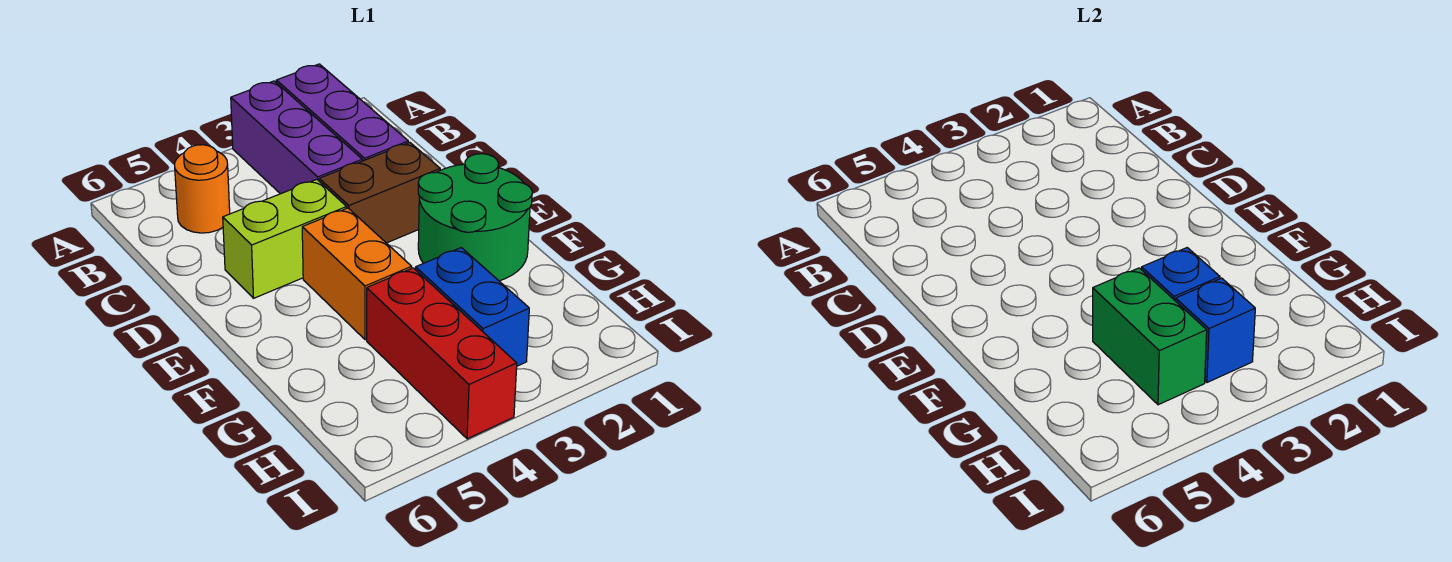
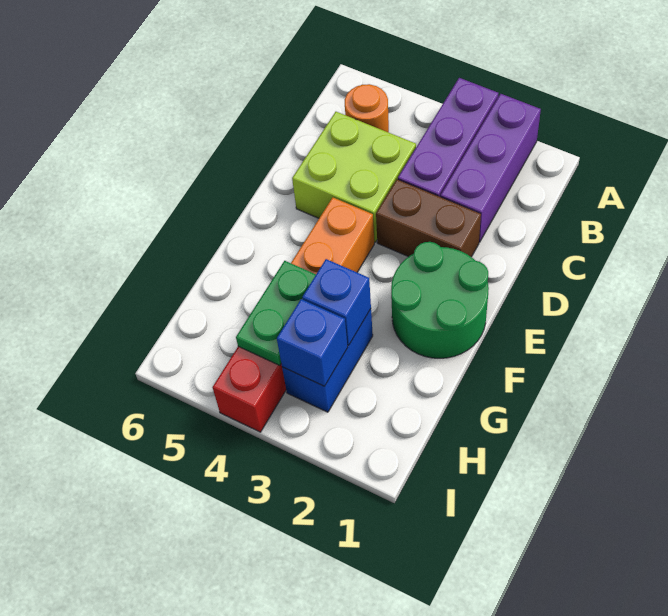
lime brick D4:D5 level 1 -> lime brick C4:D5 level 1
green brick G4:H4 level 2 -> green plate G4:H4 level 2

